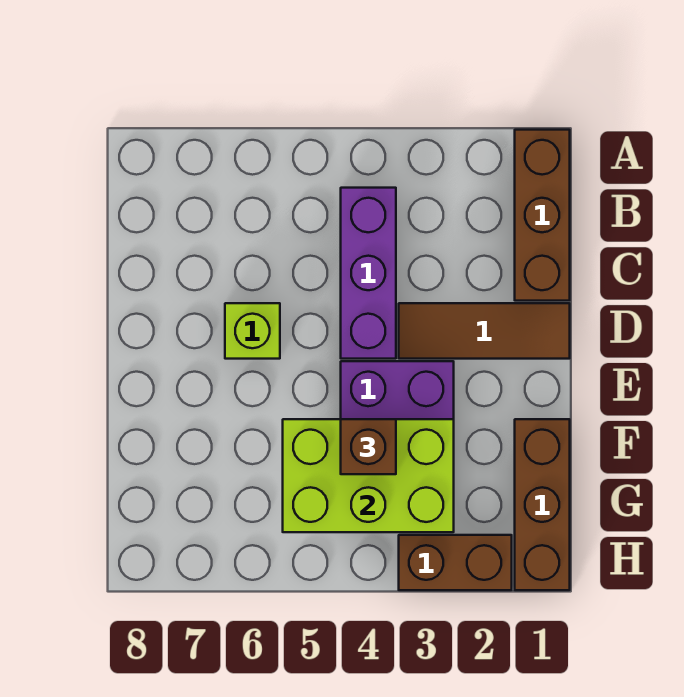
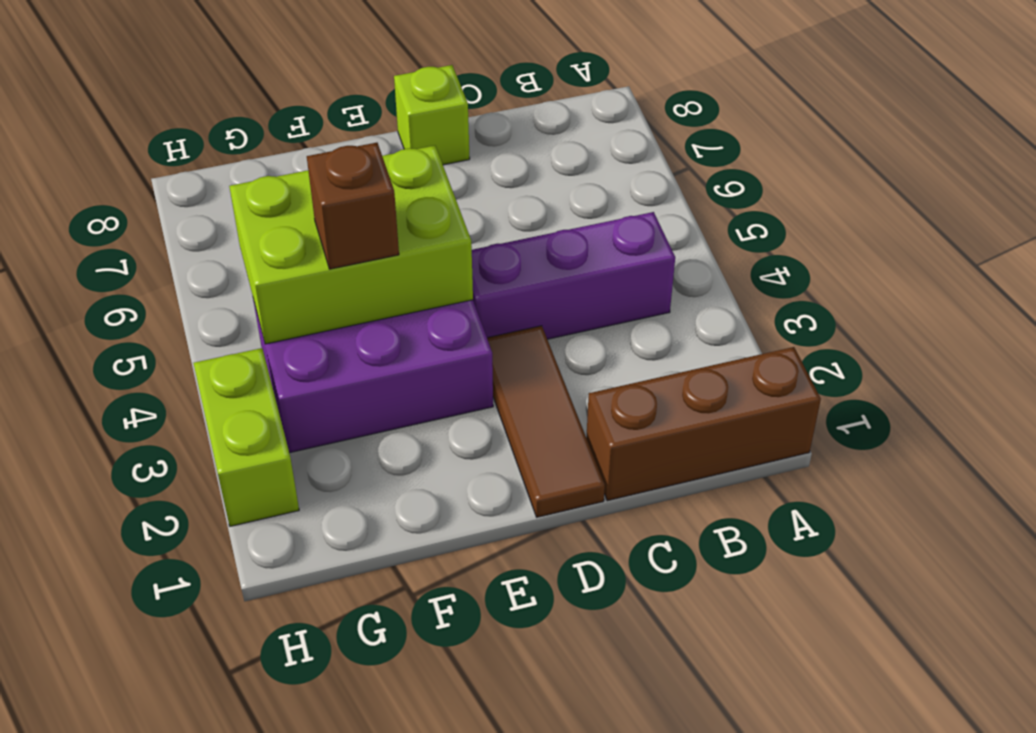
lime brick D6 level 1 -> lime brick D8 level 1
brown brick F1:H1 level 1 -> none
lime brick F3:G5 level 2 -> lime brick E4:G5 level 2
brown brick H2:H3 level 1 -> lime brick H2:H3 level 1

